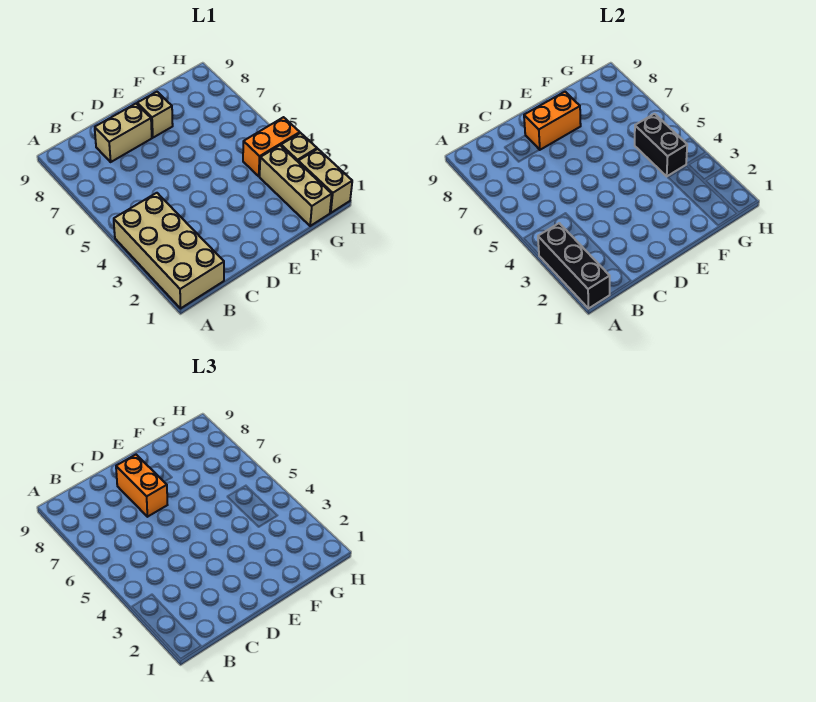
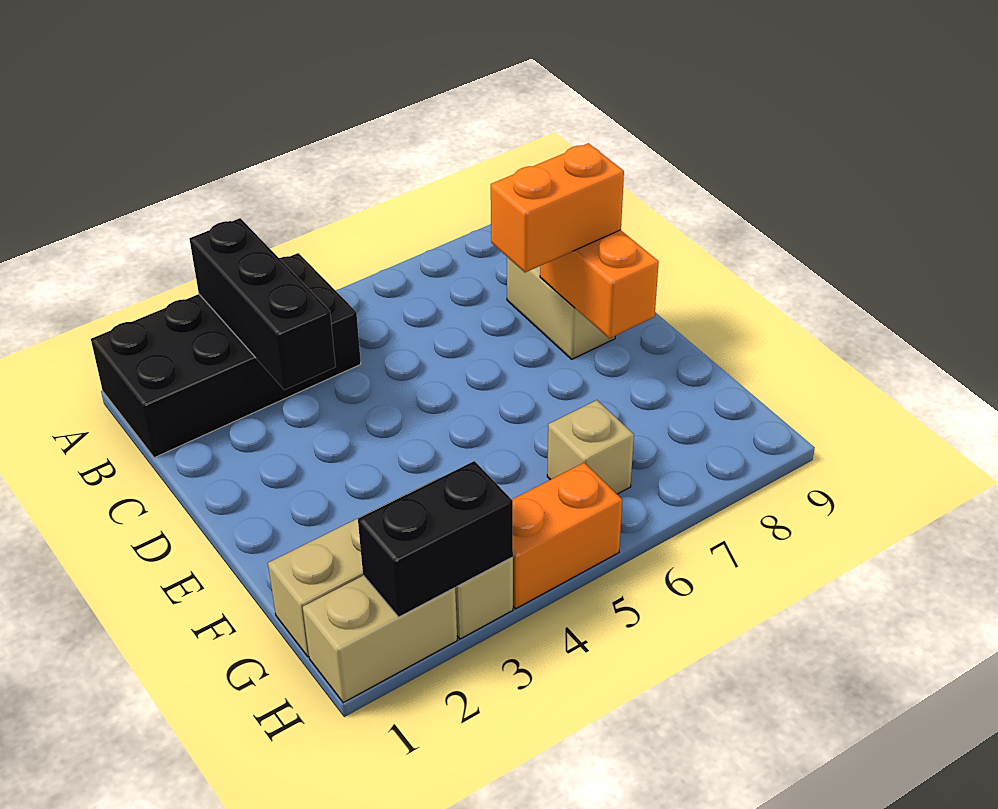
tan brick A1:B4 level 1 -> black brick A1:B4 level 1
black brick A1:A3 level 2 -> black brick A3:C3 level 2
tan brick E8 level 1 -> tan brick G6 level 1
orange brick G4:H4 level 1 -> orange brick H4:H5 level 1
black brick G4:G5 level 2 -> black brick H2:H3 level 2

